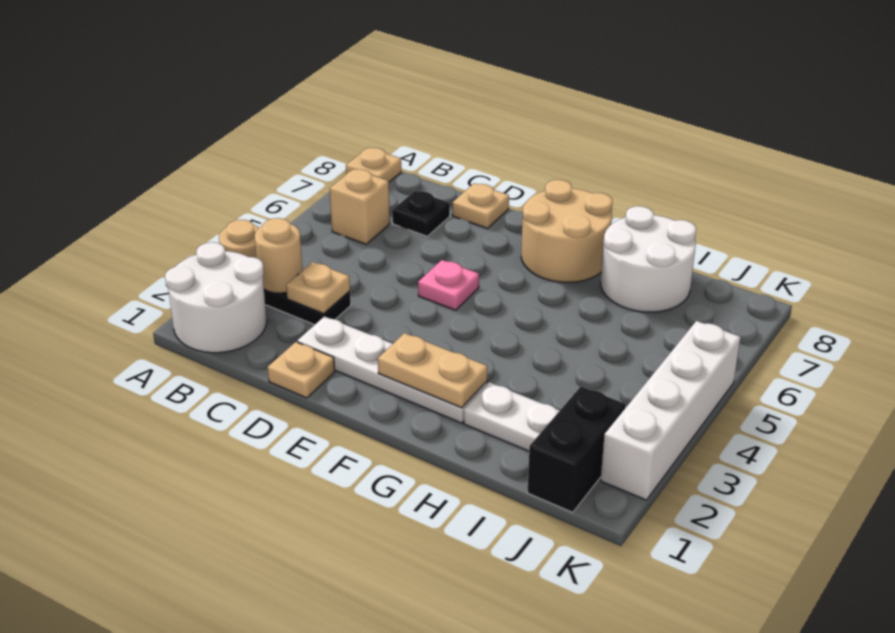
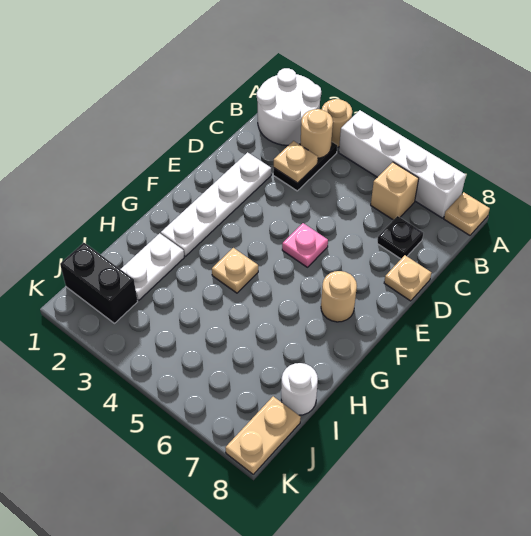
tan plate D1 level 1 -> tan plate G4 level 1
tan plate F2:G2 level 2 -> tan plate J8:K8 level 1
tan round brick F7:G8 level 1 -> tan round brick F7 level 1
white round brick H7:I8 level 1 -> white round brick I8 level 1
white brick K2:K5 level 1 -> white brick A4:A7 level 1

